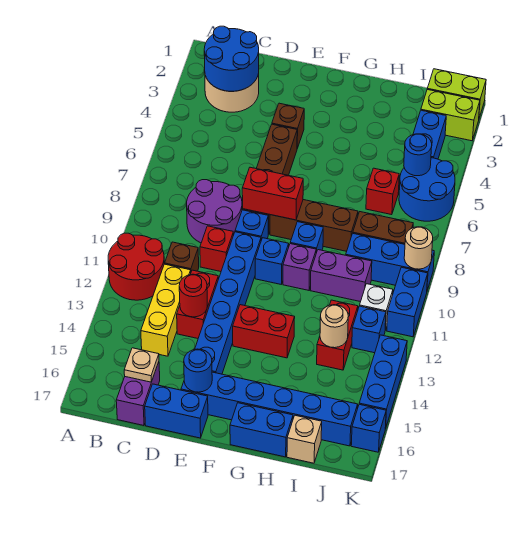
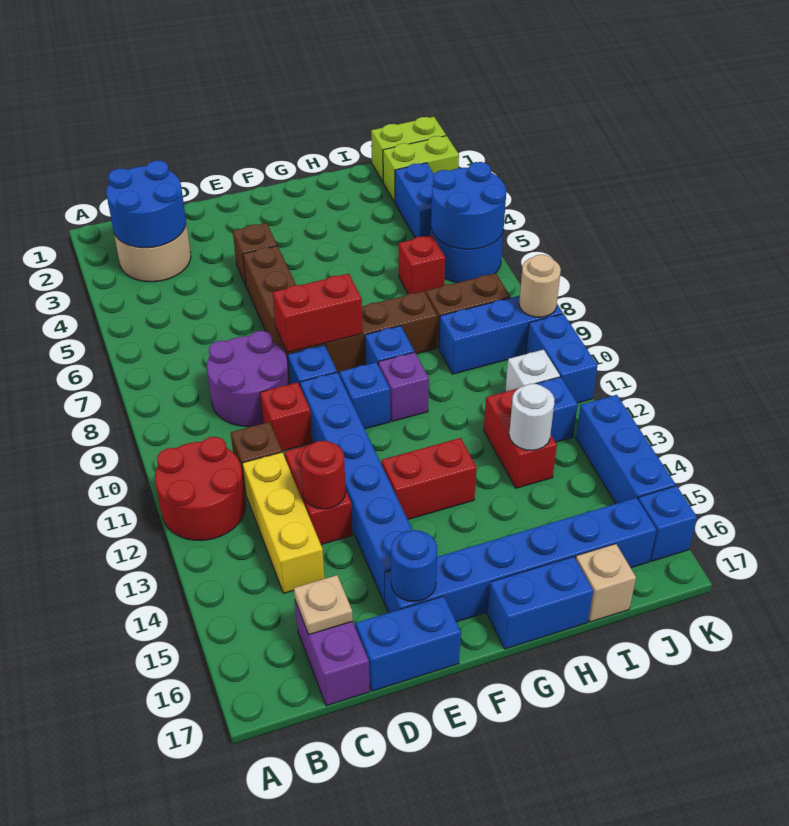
purple brick H10:I10 level 1 -> none
tan round brick I13 level 2 -> white round brick I13 level 2
blue round brick J5 level 2 -> blue round brick J5:K6 level 2

